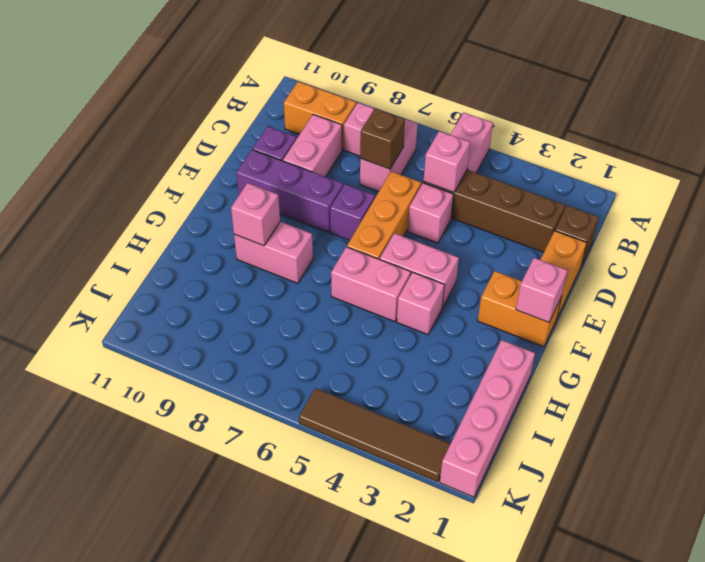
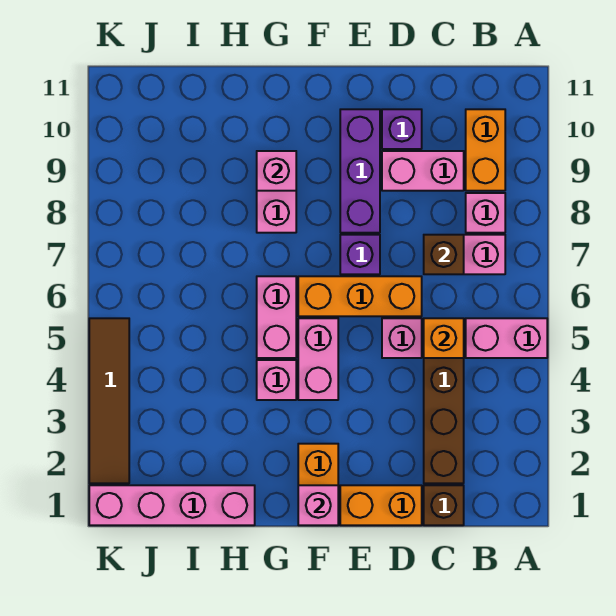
pink brick C5 level 2 -> orange brick C5 level 2

